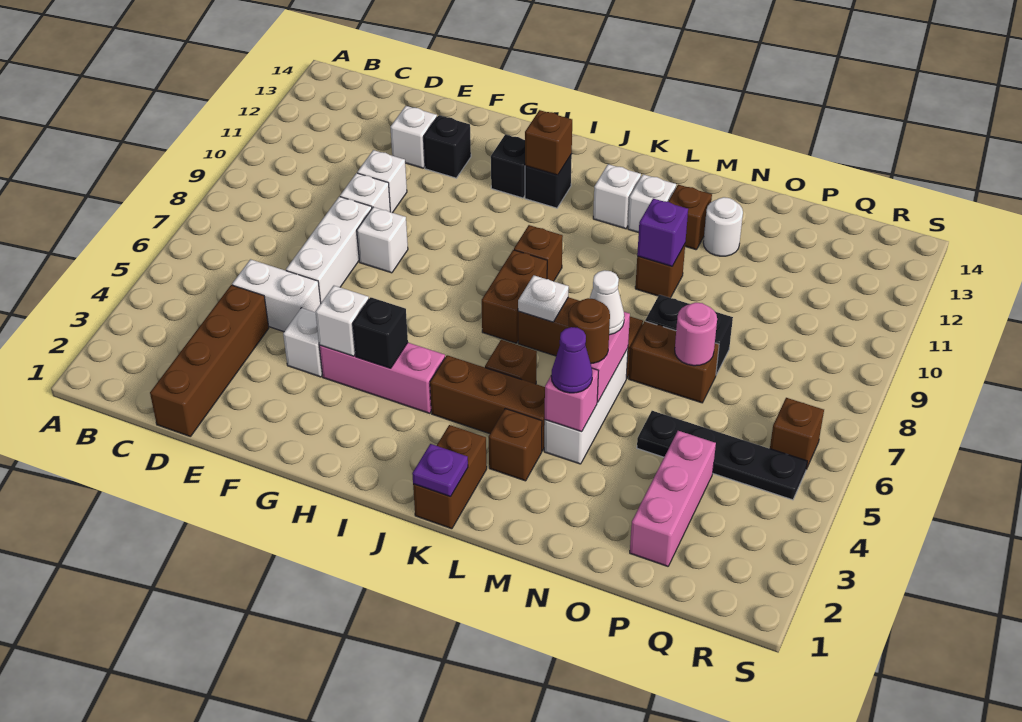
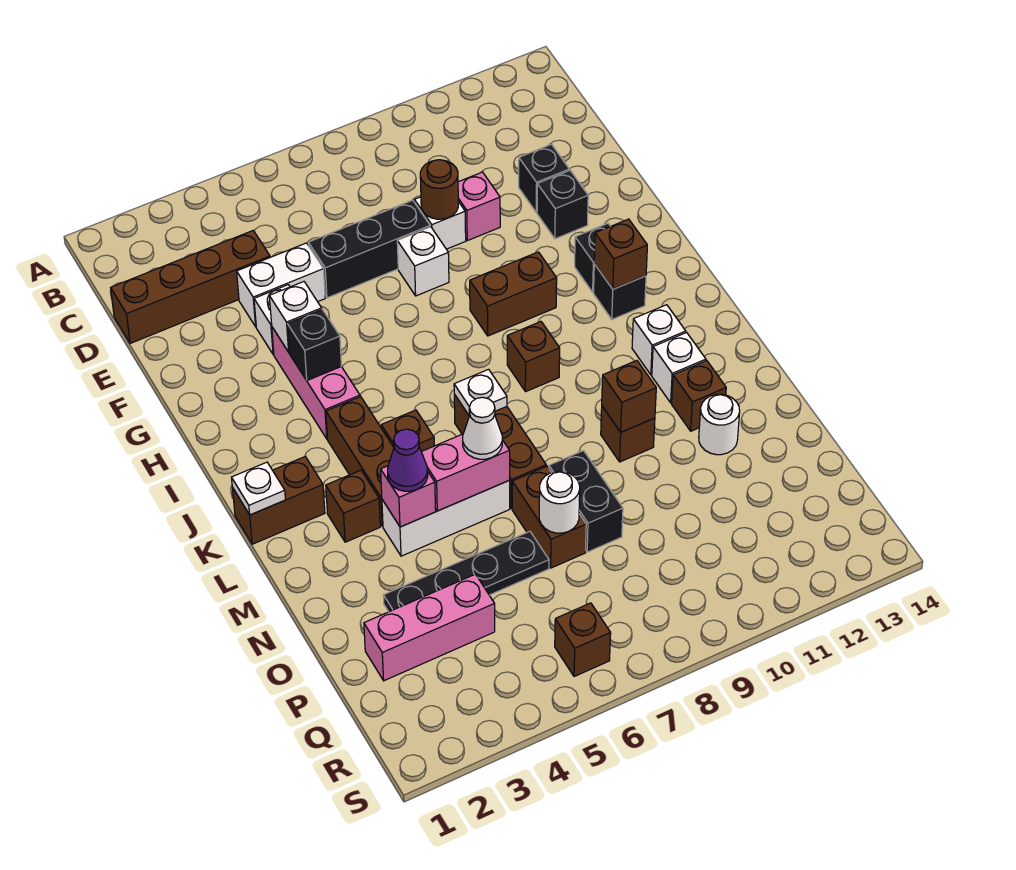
white brick D5:E5 level 1 -> white brick E4:E5 level 1
white brick E6:E8 level 1 -> black brick E6:E8 level 1
white brick E10 level 1 -> pink brick E10 level 1
white brick E12 level 1 -> black brick E12 level 1
brown brick J7:J8 level 1 -> brown brick H9:H10 level 1
purple plate K1 level 2 -> white plate K1 level 2
brown round brick M5 level 3 -> brown round brick E9 level 2
purple brick M10 level 2 -> brown brick M10 level 2
black plate O5:R5 level 1 -> black plate O3:O6 level 1
pink round brick O7 level 2 -> white round brick O7 level 2

